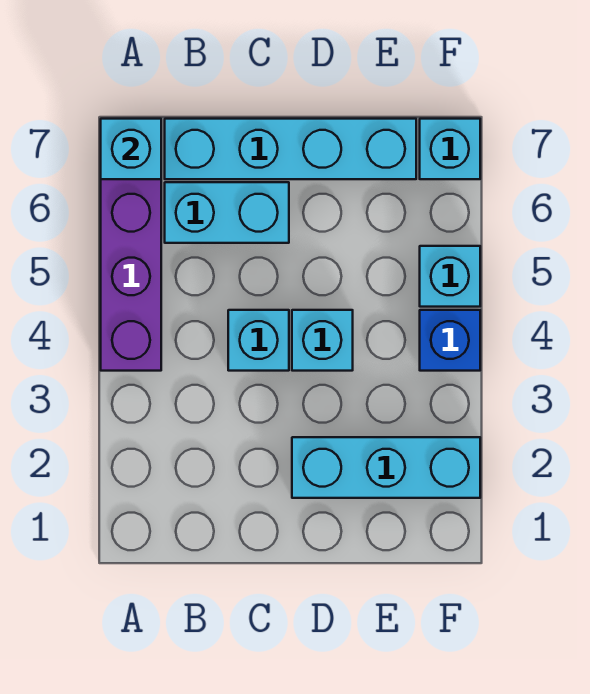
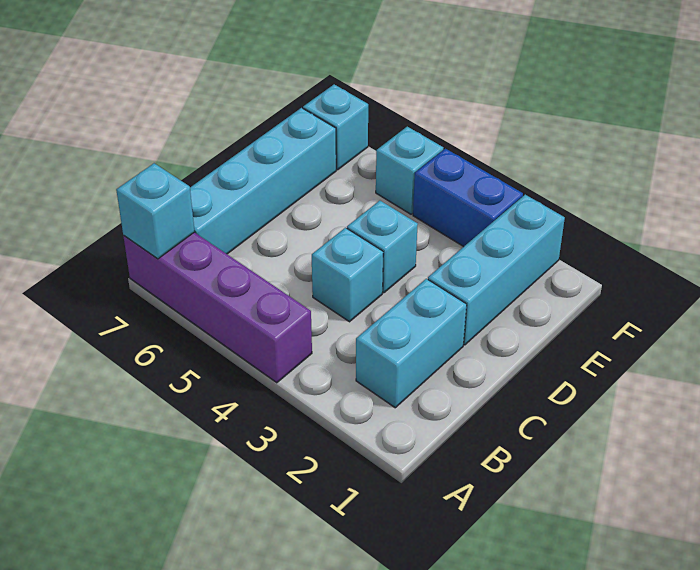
cyan brick B6:C6 level 1 -> cyan brick B2:C2 level 1
blue brick F4 level 1 -> blue brick F3:F4 level 1

